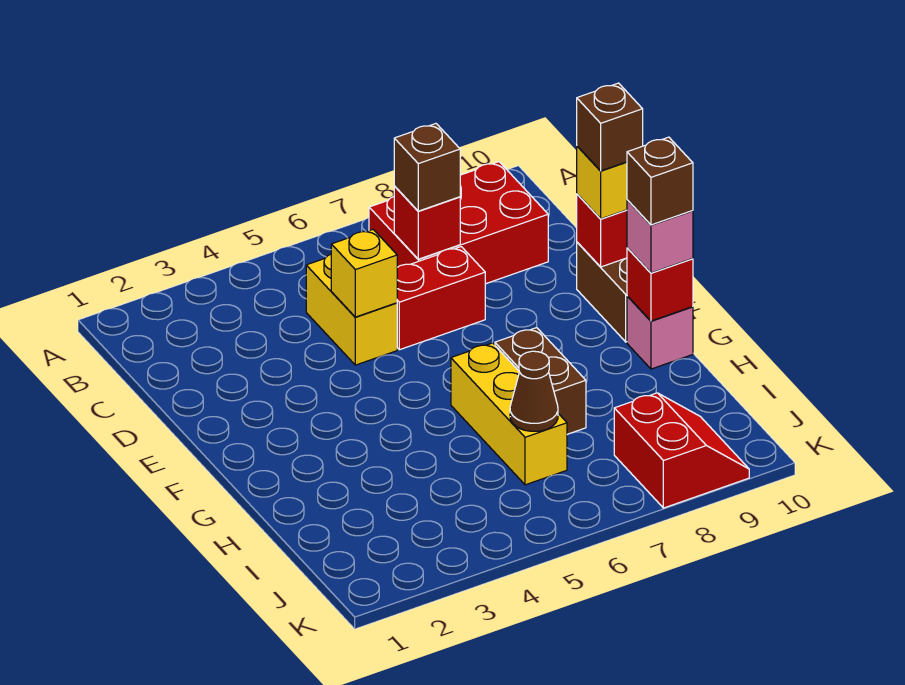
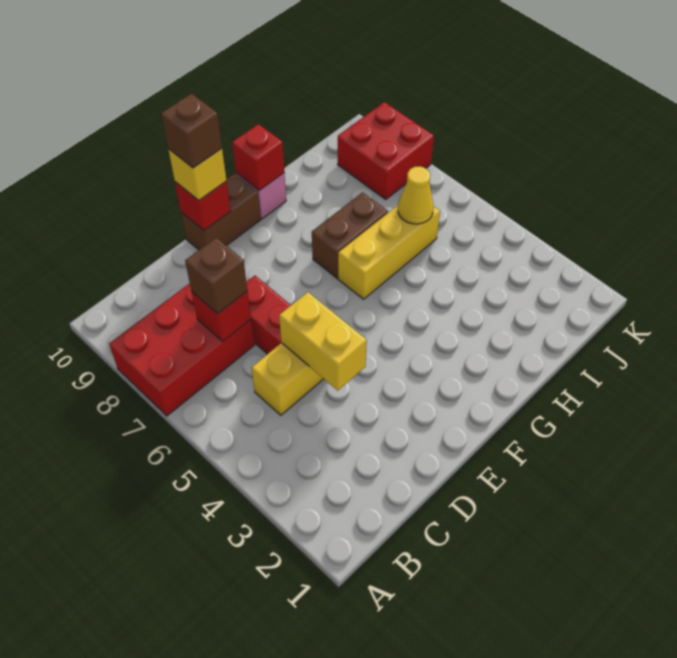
red brick B7:C9 level 1 -> red brick A7:C8 level 1
yellow brick D5 level 2 -> yellow brick D4:D5 level 2
pink brick G10 level 3 -> none
brown brick G10 level 4 -> none
brown cone I6 level 2 -> yellow cone I6 level 2
red slope J8:K9 level 1 top 8 -> red brick J8:K9 level 1

